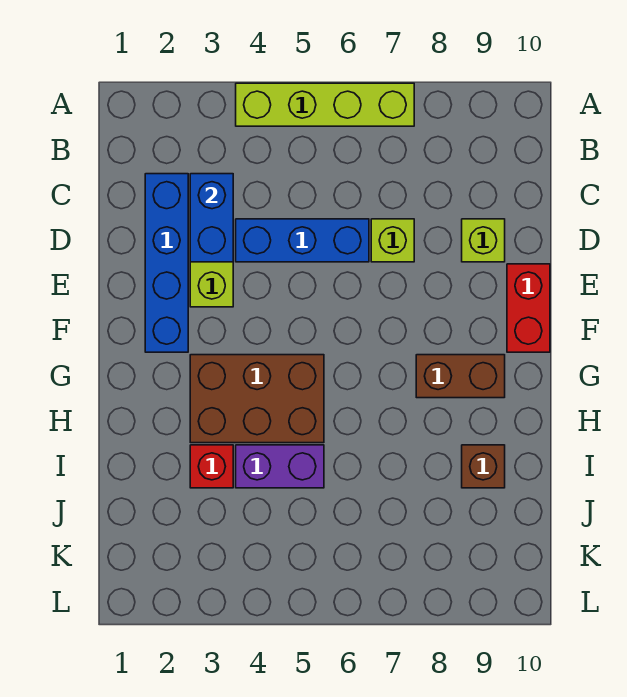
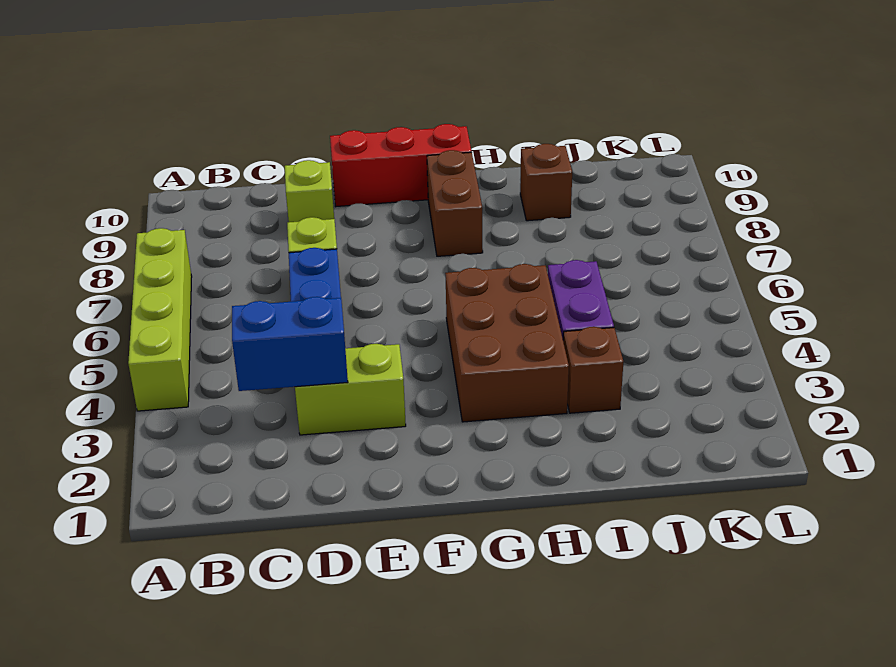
blue brick C2:F2 level 1 -> none
red brick E10:F10 level 1 -> red brick E10:G10 level 1
red brick I3 level 1 -> brown brick I3 level 1

